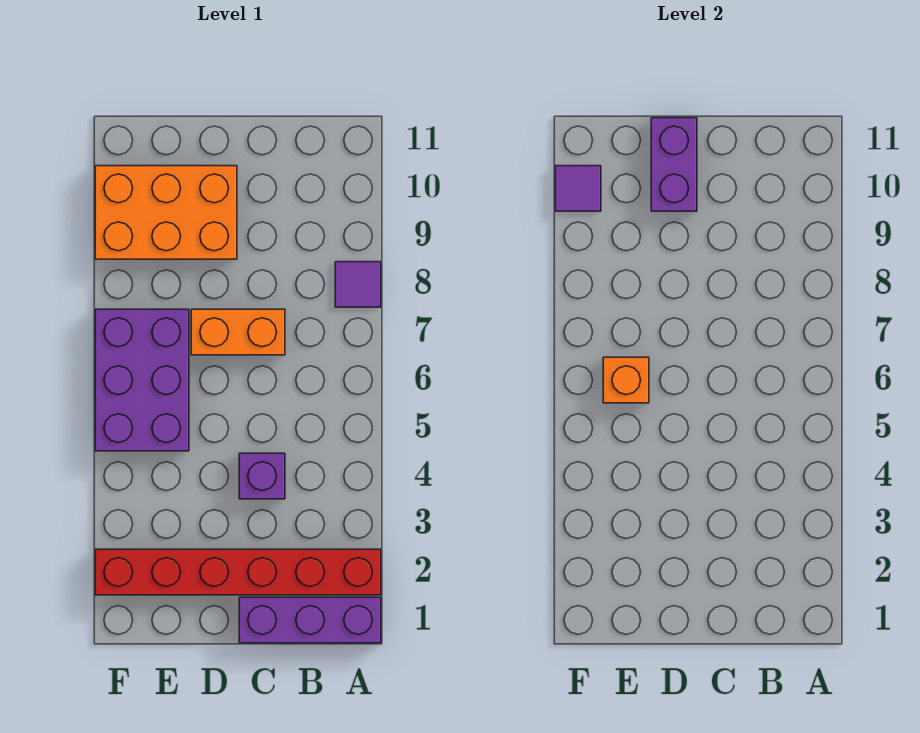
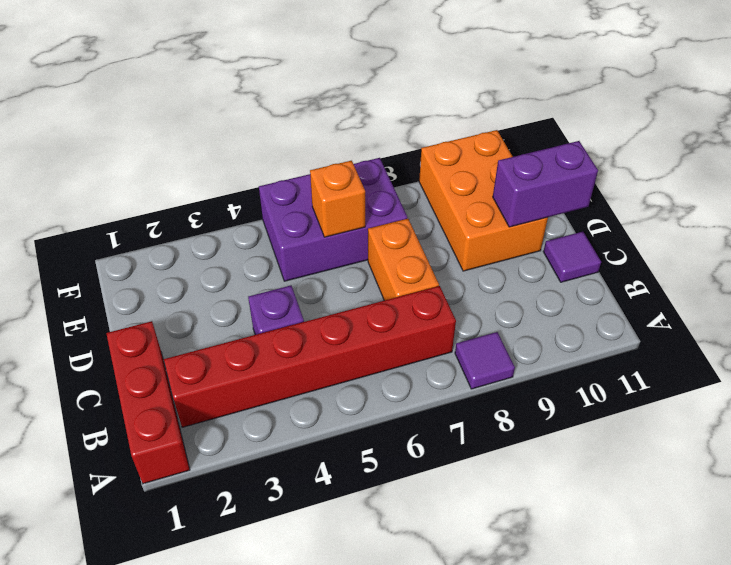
purple brick A1:C1 level 1 -> red brick A1:C1 level 1
red brick A2:F2 level 1 -> red brick B2:B7 level 1
purple tile F10 level 2 -> purple tile C11 level 1

